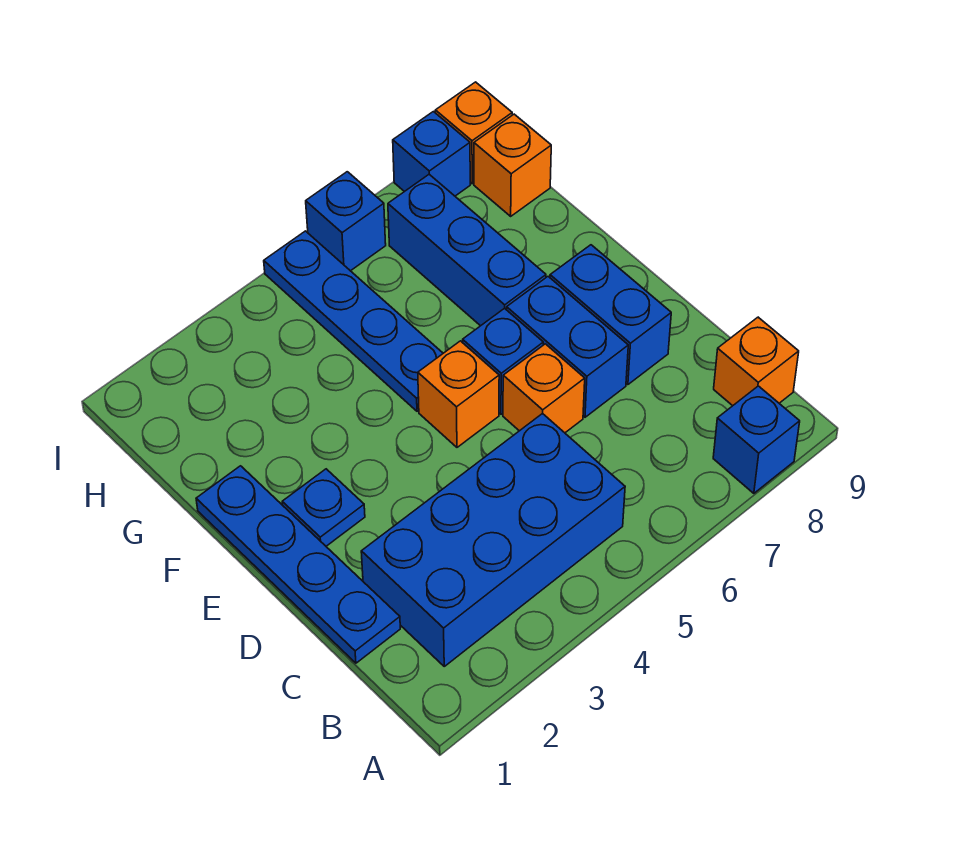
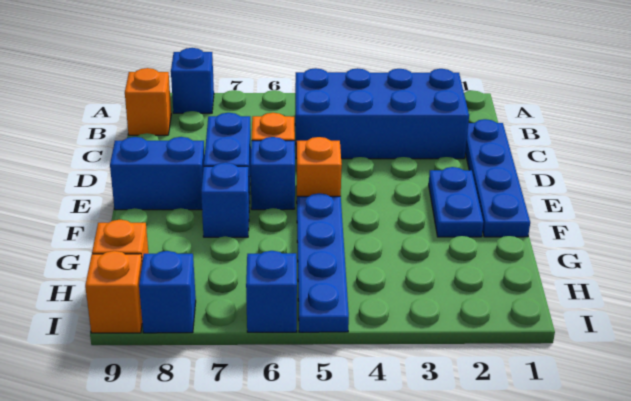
blue brick D8:E8 level 1 -> blue brick E8:E9 level 1
blue plate E2 level 1 -> blue plate E2:F2 level 1
blue brick F7:H7 level 1 -> blue brick F7 level 1

